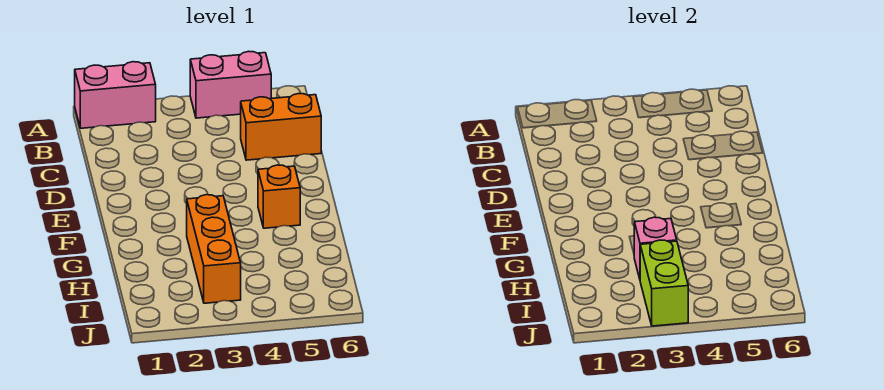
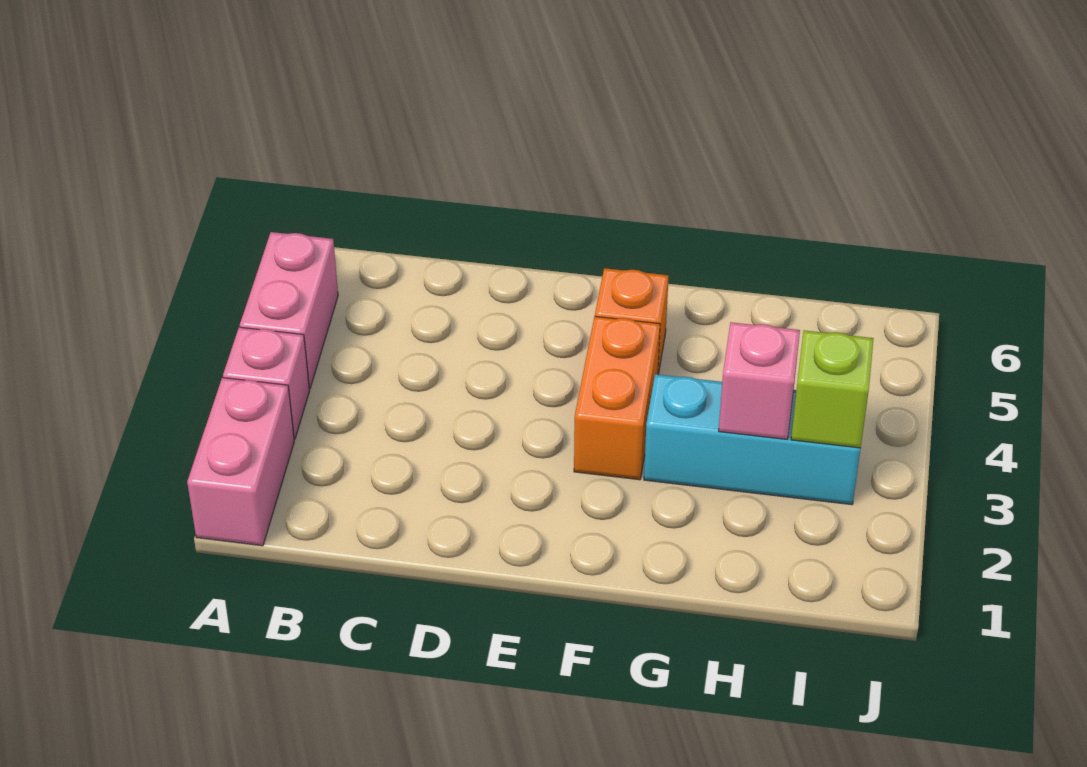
none -> pink brick A3 level 1
orange brick C5:C6 level 1 -> orange brick F3:F4 level 1
orange brick G3:I3 level 1 -> cyan brick G3:I3 level 1
lime brick I3:J3 level 2 -> lime brick I3 level 2

